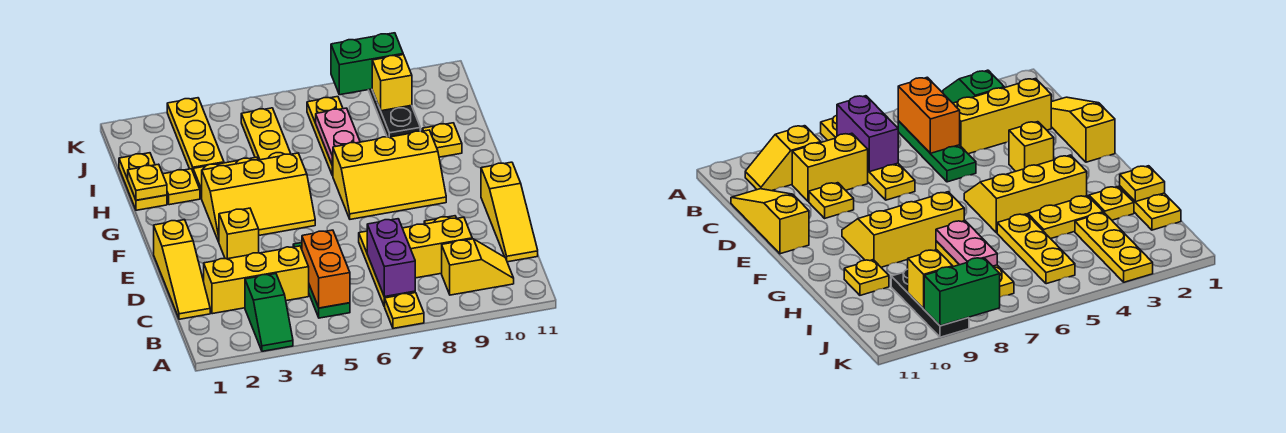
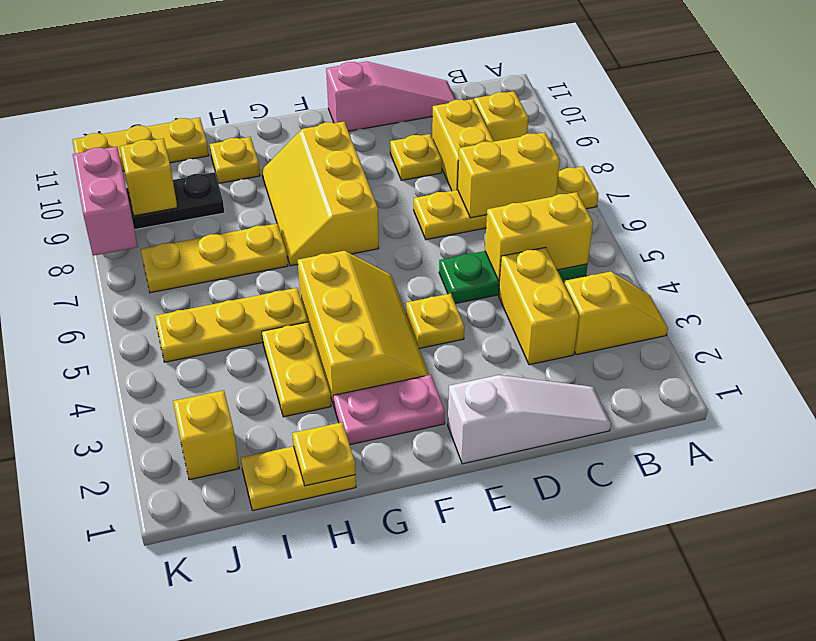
green slope A3:B3 level 1 top B -> yellow slope A3:B3 level 1 top B
orange brick B5:C5 level 2 -> yellow brick B5:C5 level 2
purple brick B7:C7 level 2 -> yellow brick B7:C7 level 2
yellow slope C1:E1 level 1 top E -> white slope C1:E1 level 1 top E
yellow brick C2:C4 level 1 -> yellow brick C3:C4 level 1
yellow slope C11:E11 level 1 top E -> pink slope C11:E11 level 1 top E
yellow brick E3 level 1 -> yellow brick J2 level 1
yellow slope F7:G9 level 1 top G -> yellow slope F7:G9 level 1 top F
yellow plate H2 level 1 -> yellow plate E4 level 1
pink plate H7:I7 level 2 -> pink plate F2:G2 level 1
yellow plate I3:K3 level 1 -> yellow plate I11:K11 level 1
green brick K8:K9 level 2 -> pink brick K8:K9 level 2

